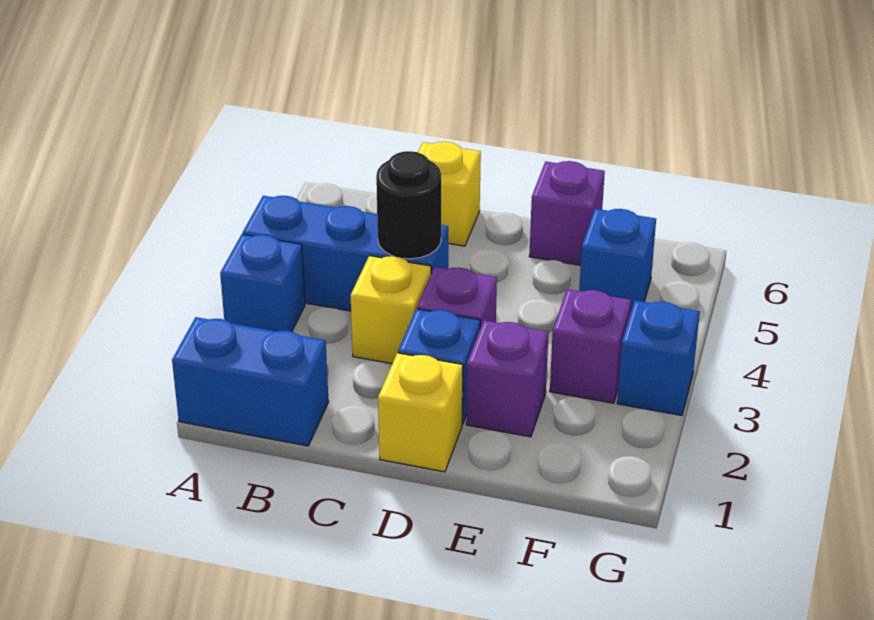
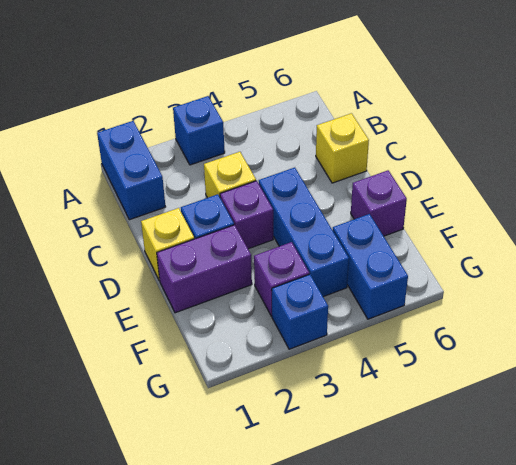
blue brick A4:C4 level 1 -> blue brick D4:F4 level 1
black round brick C4 level 2 -> none
purple brick E2 level 1 -> purple brick E1:E2 level 1
blue brick F5 level 1 -> blue brick F5:G5 level 1

